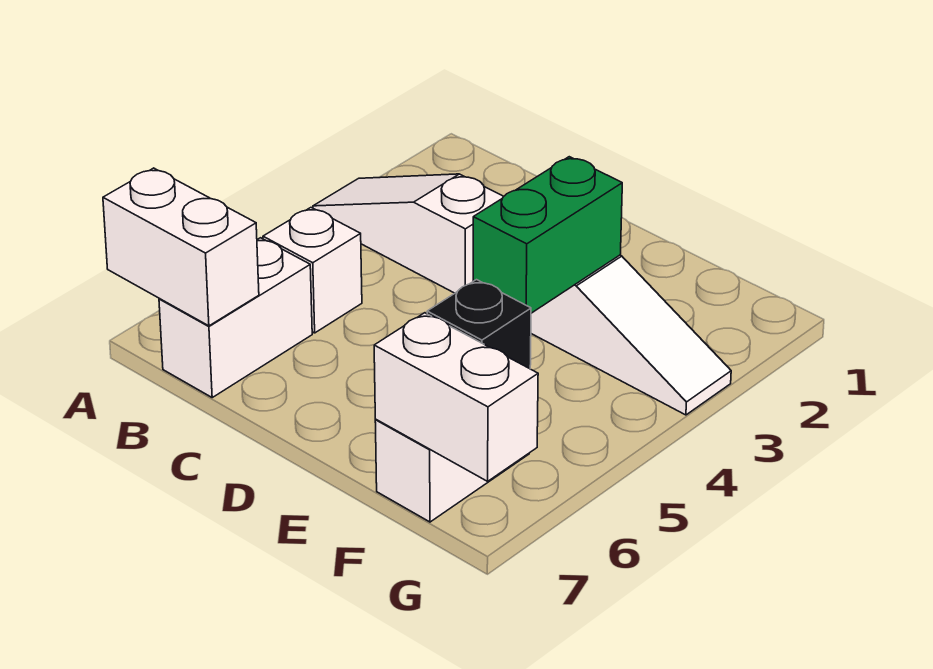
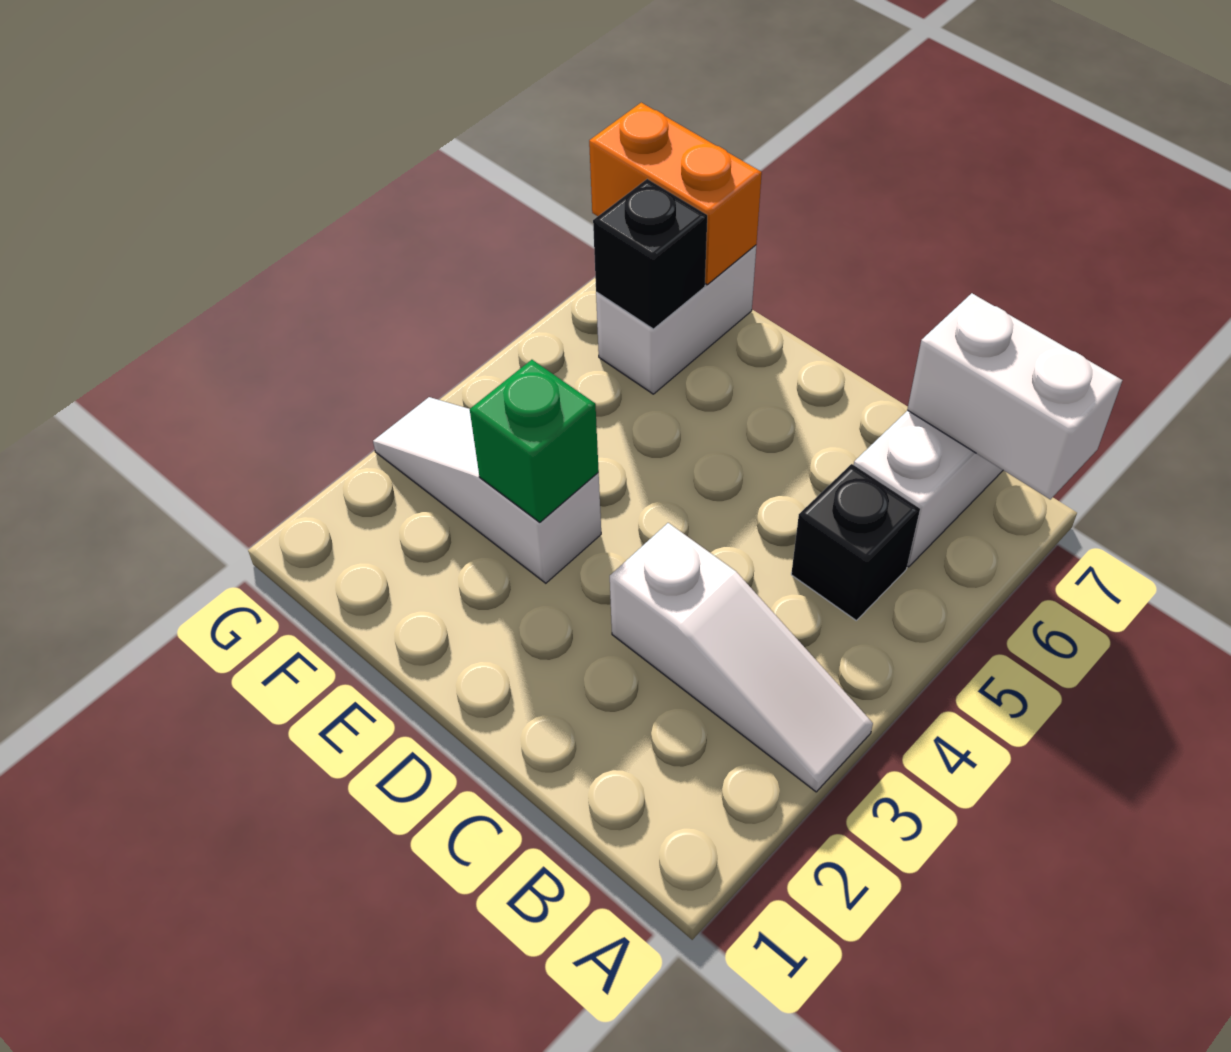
white brick B5 level 1 -> black brick B5 level 1
green brick E3:E4 level 2 -> green brick E3 level 2
white brick F7:G7 level 2 -> orange brick F7:G7 level 2

